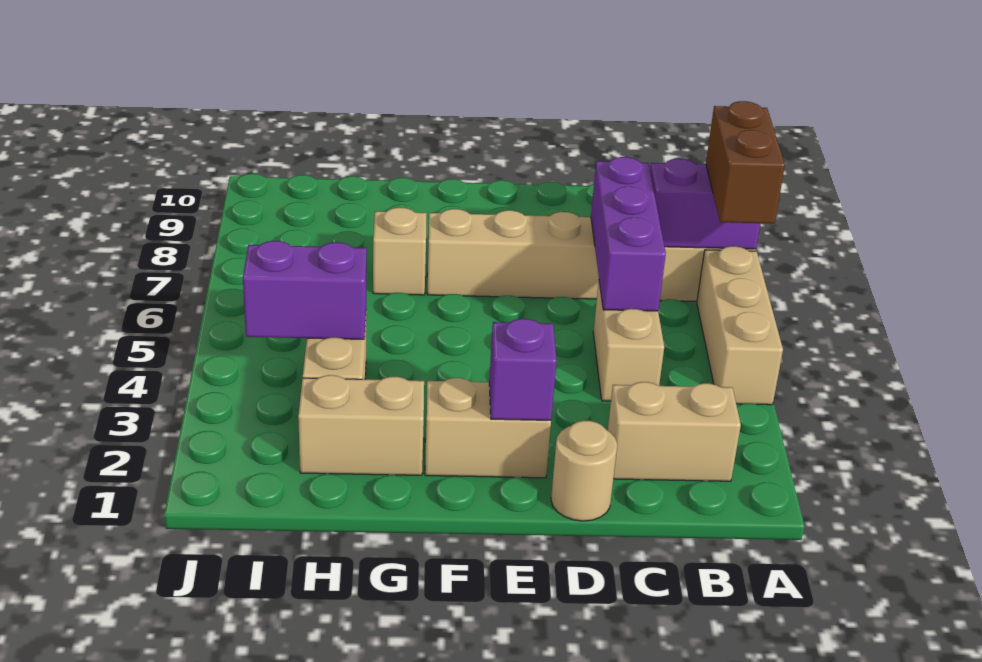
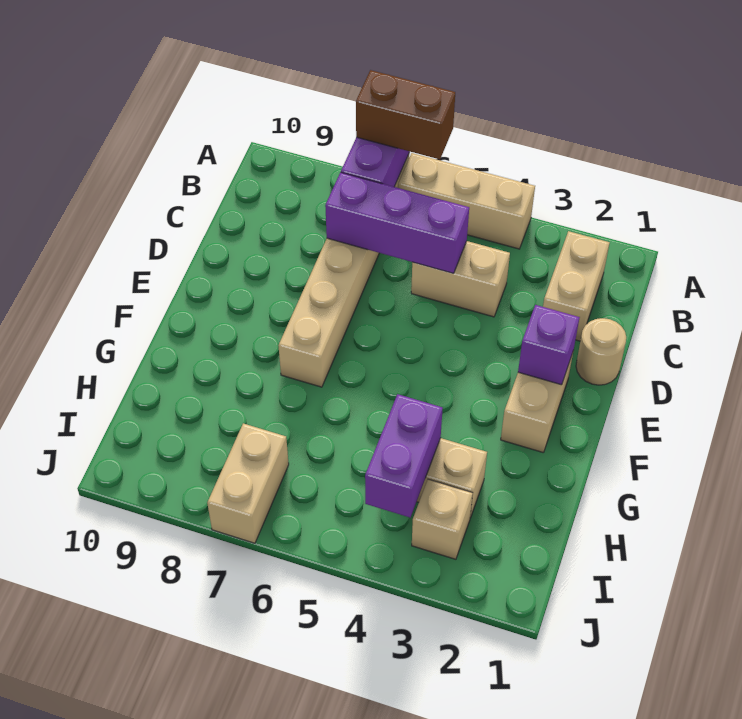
tan brick G2:H2 level 1 -> tan brick I7:J7 level 1
tan brick G7 level 1 -> tan brick I3 level 1

